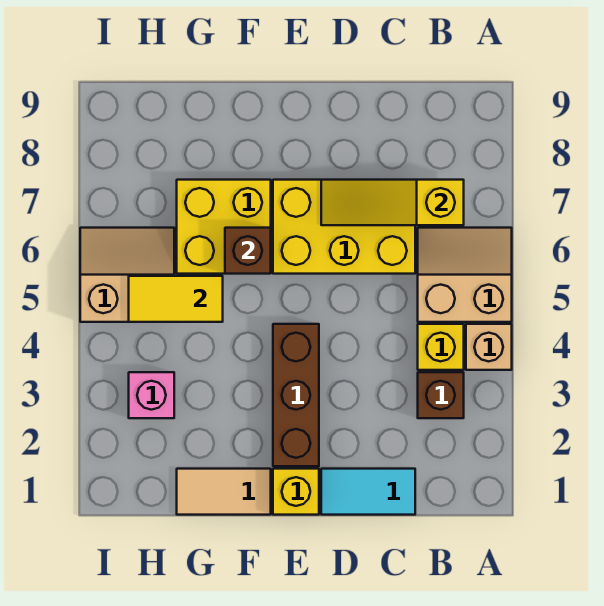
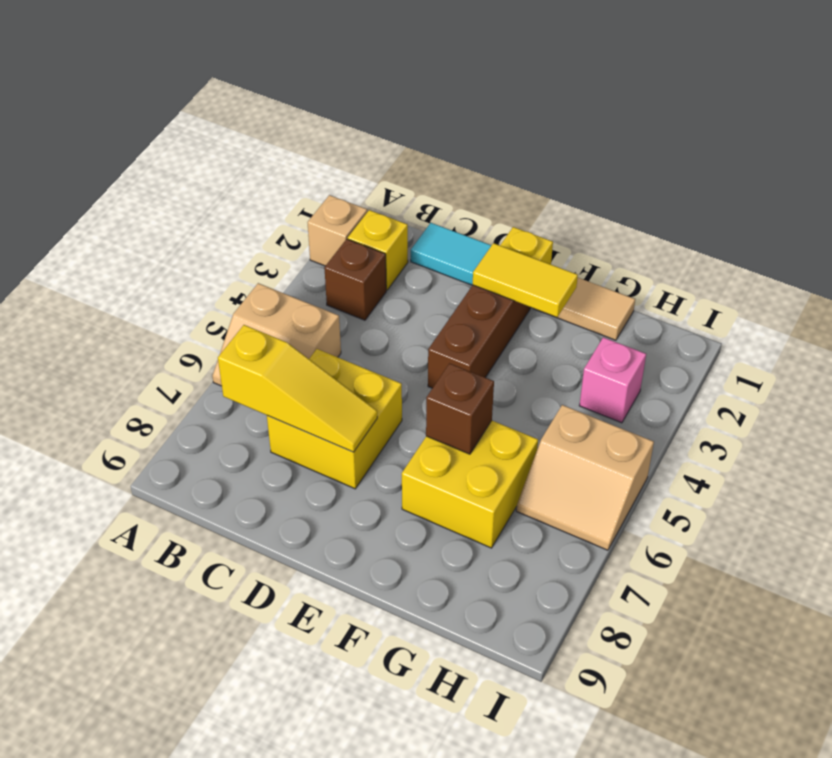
tan brick A4 level 1 -> tan brick A2 level 1
yellow brick B4 level 1 -> yellow brick B2 level 1
yellow brick C6:E7 level 1 -> yellow brick C6:D7 level 1
yellow tile G5:H5 level 2 -> yellow tile E2:F2 level 2

